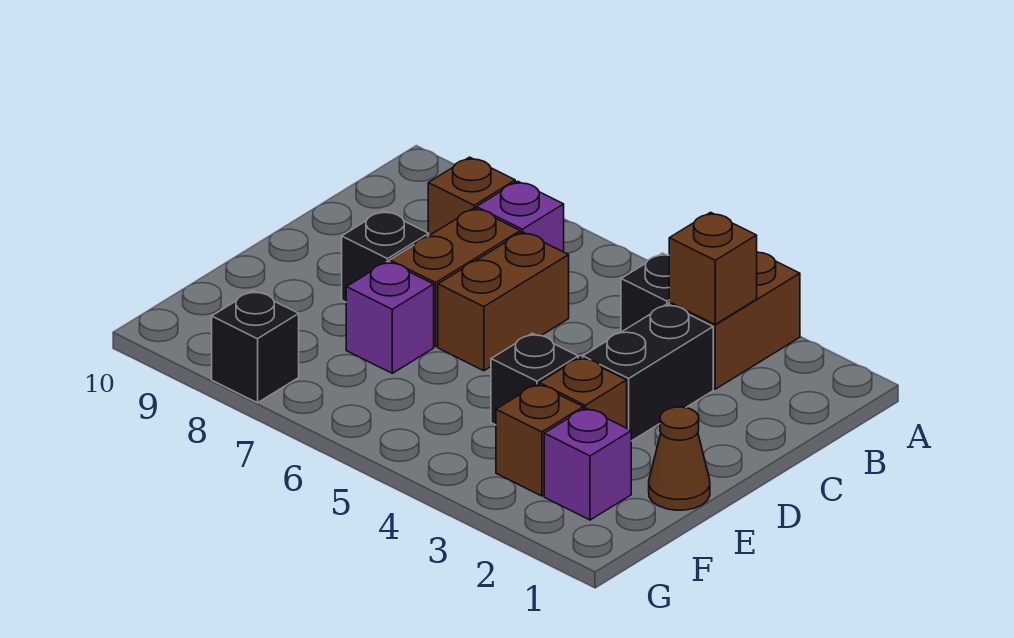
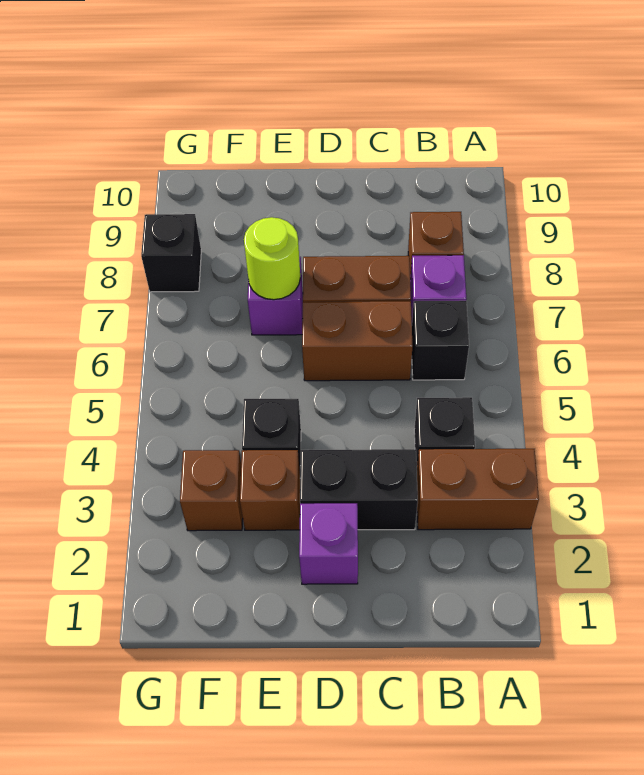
brown brick B3 level 2 -> none
black brick D8 level 1 -> black brick B6 level 1
brown cone E1 level 1 -> none
none -> lime round brick E7 level 2
purple brick F2 level 1 -> purple brick D2 level 1

